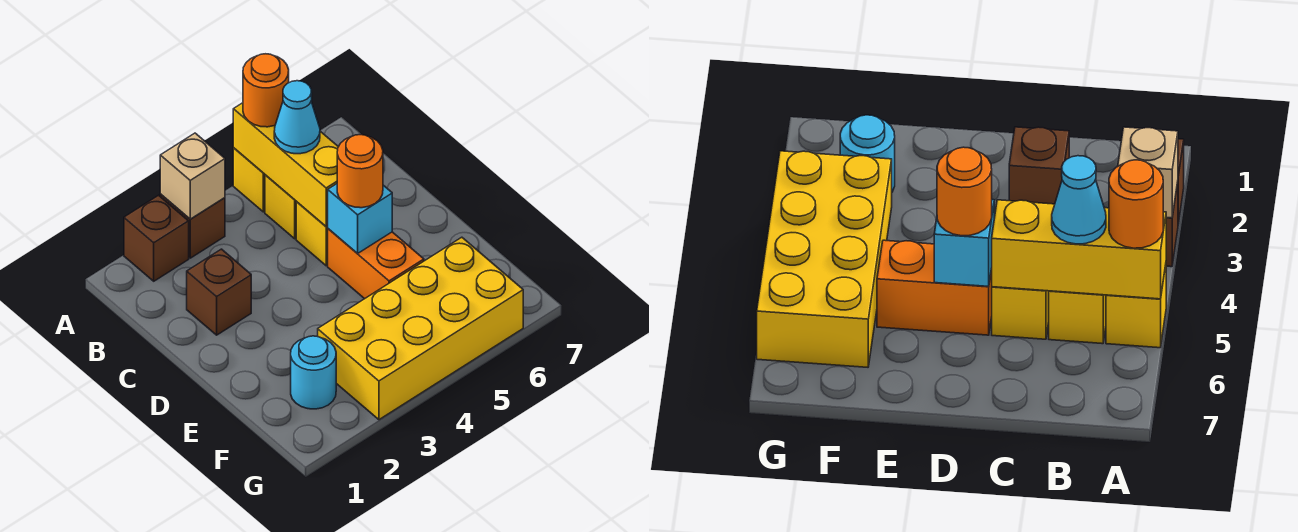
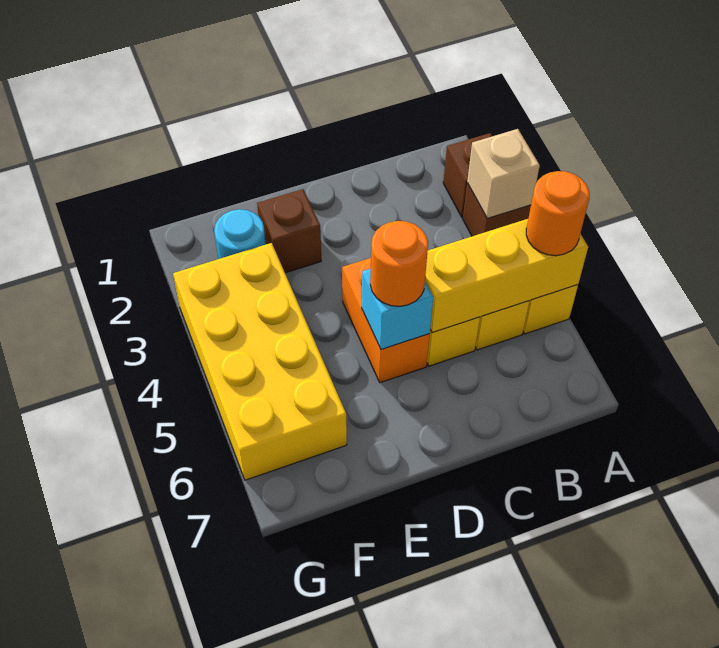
cyan cone B5 level 3 -> none
brown brick C2 level 1 -> brown brick E2 level 1
orange brick D5:E5 level 1 -> orange brick D4:D5 level 1

